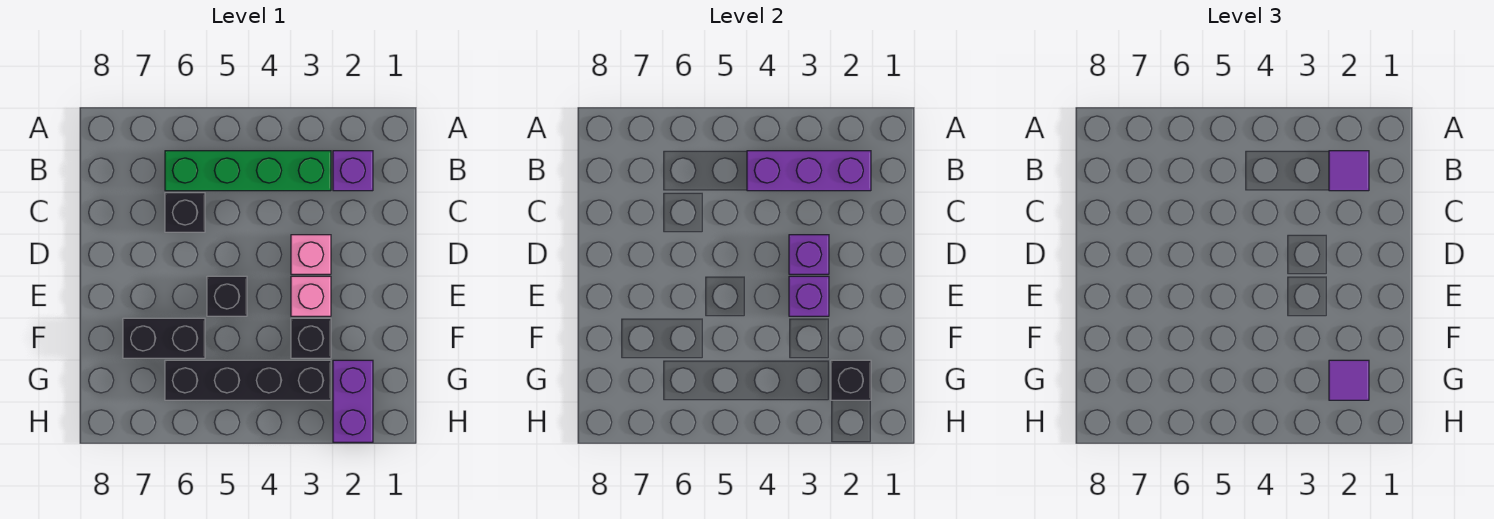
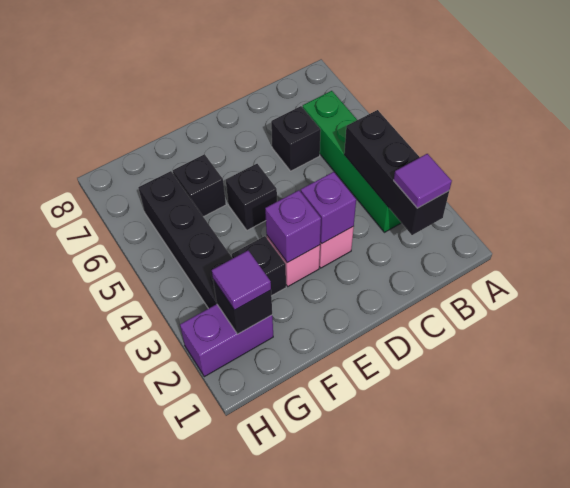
purple brick B2 level 1 -> none
purple brick B2:B4 level 2 -> black brick B2:B4 level 2
black brick F6:F7 level 1 -> black brick F6 level 1

